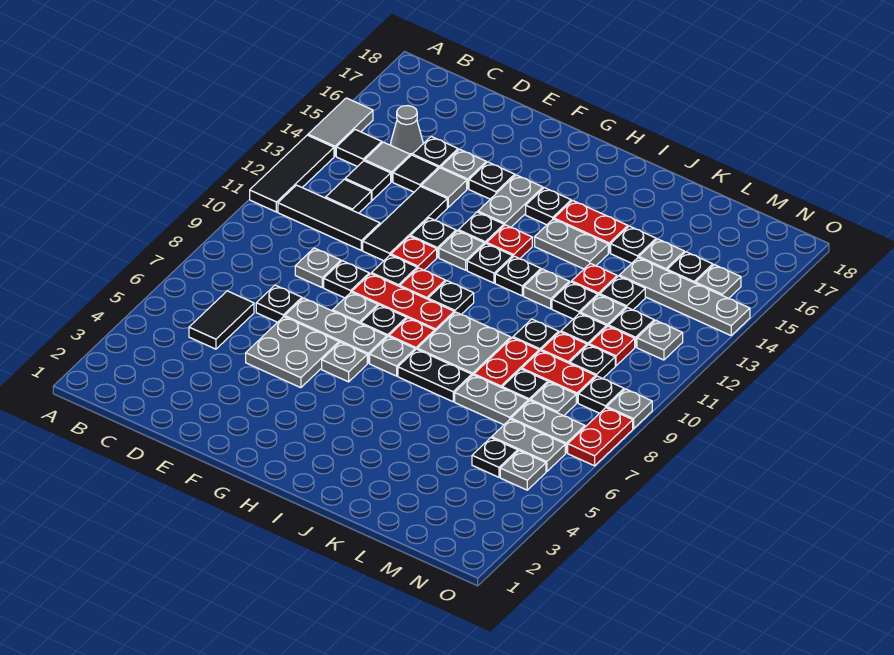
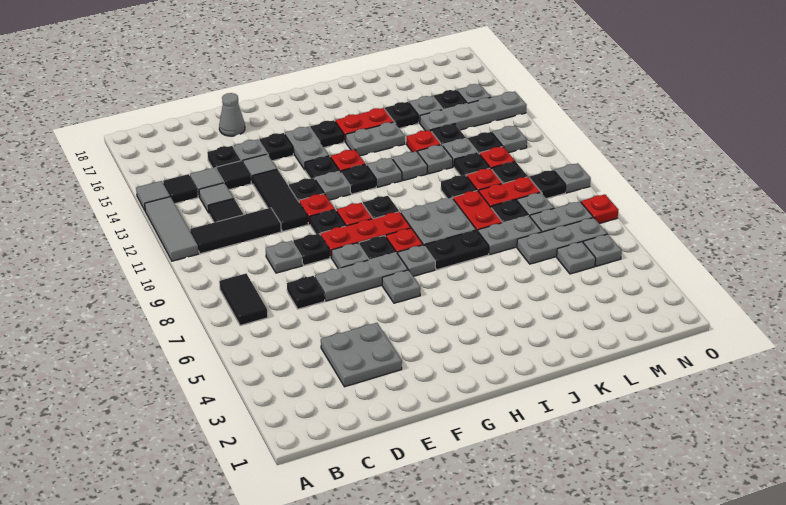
black tile A11:A13 level 1 -> grey tile A11:A13 level 1
grey tile A14:A15 level 1 -> grey tile A14 level 1
black tile C5:C6 level 1 -> black tile B7:B8 level 1
black tile C13 level 1 -> grey tile C13 level 1
grey cone C15 level 1 -> grey cone E17 level 1
grey plate E5:F6 level 1 -> grey plate D3:E4 level 1
black plate I12 level 1 -> grey plate I12 level 1
black plate K12 level 1 -> grey plate K12 level 1
black plate M5 level 1 -> grey plate M5 level 1
grey plate M6:N6 level 1 -> grey plate L6:N6 level 1
red plate O7:O8 level 1 -> red plate O7 level 1

